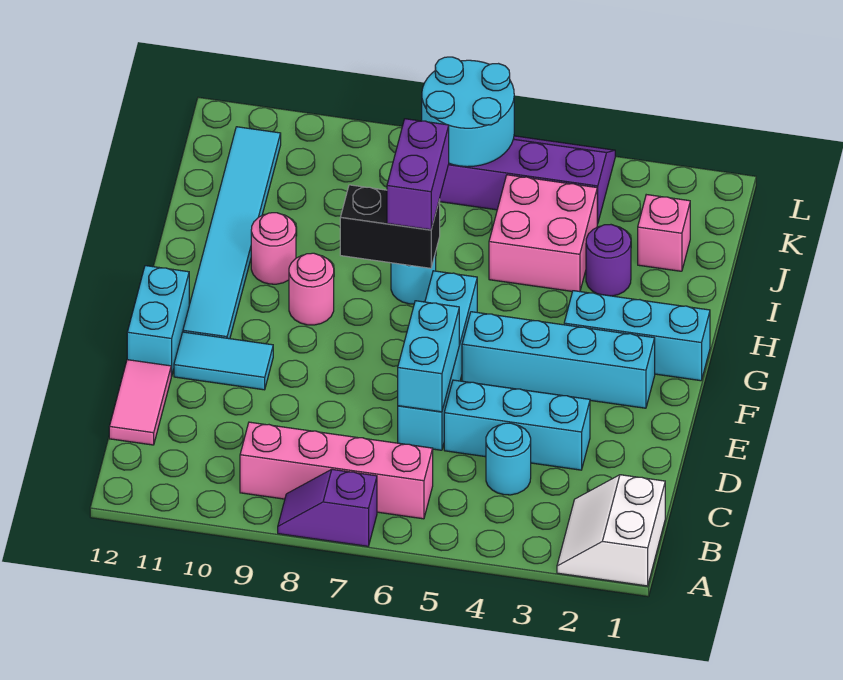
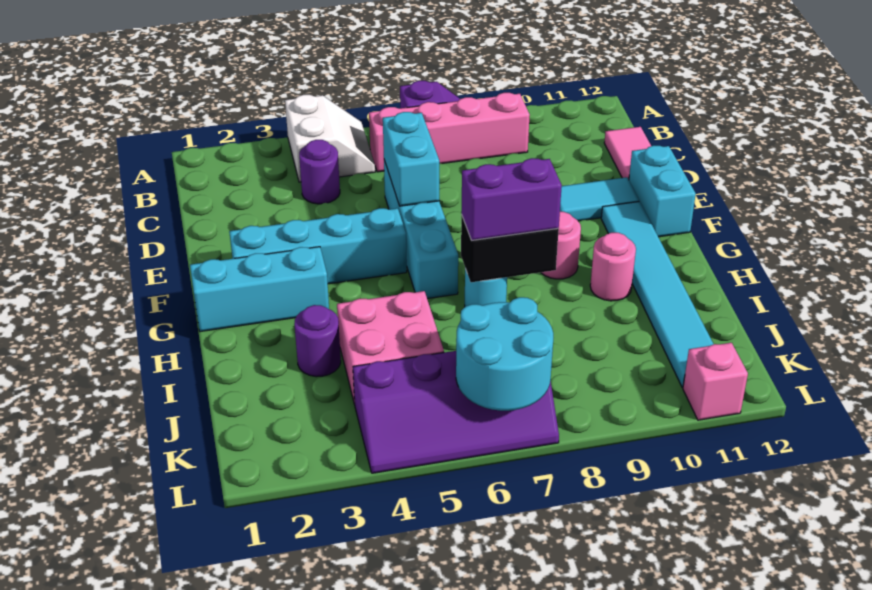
white slope A1:B2 level 1 top 1 -> white slope A4:B5 level 1 top 4
cyan round brick C4 level 1 -> purple round brick C4 level 1
cyan brick D3:D5 level 1 -> none
purple brick H7:I7 level 3 -> purple brick H7:H8 level 3
pink brick J2 level 1 -> pink brick L11 level 1

